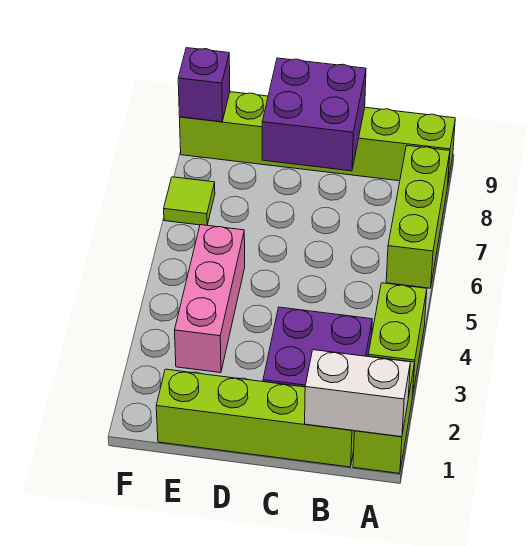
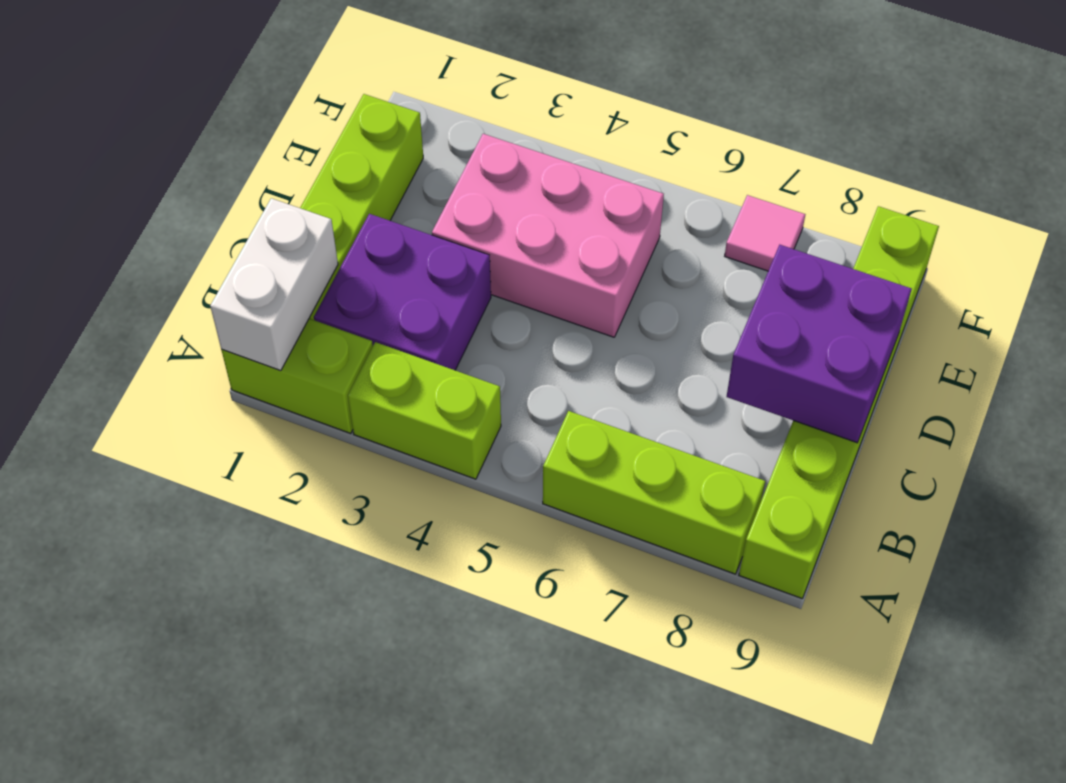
pink brick E3:E5 level 1 -> pink brick D3:E5 level 1
lime tile F7 level 1 -> pink tile F7 level 1
purple brick F9 level 2 -> none

